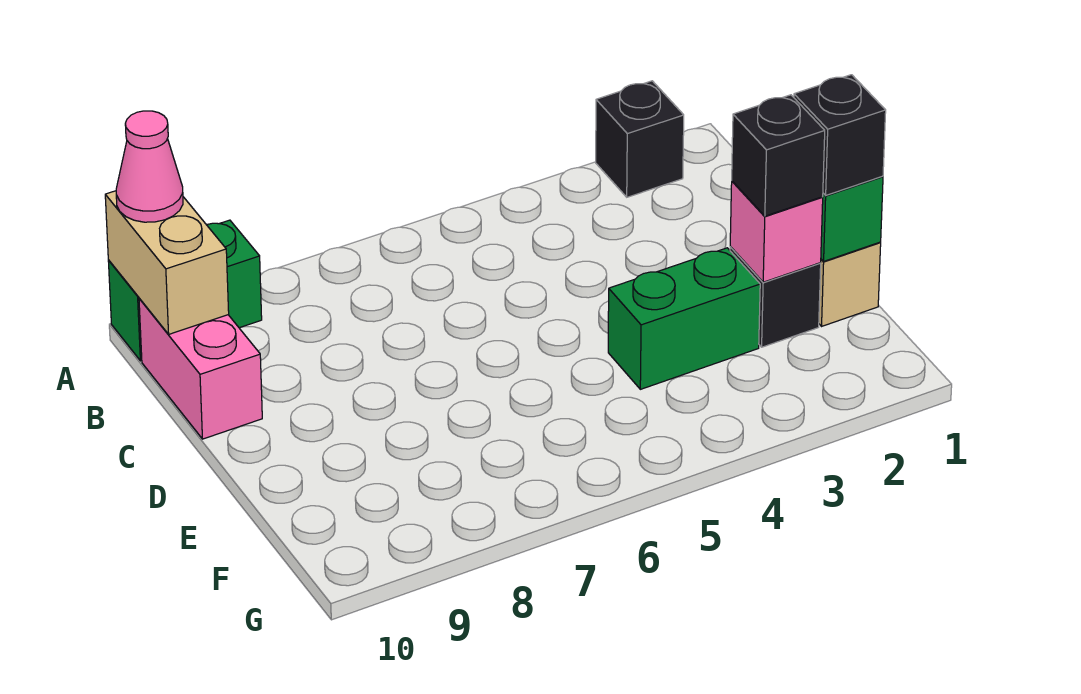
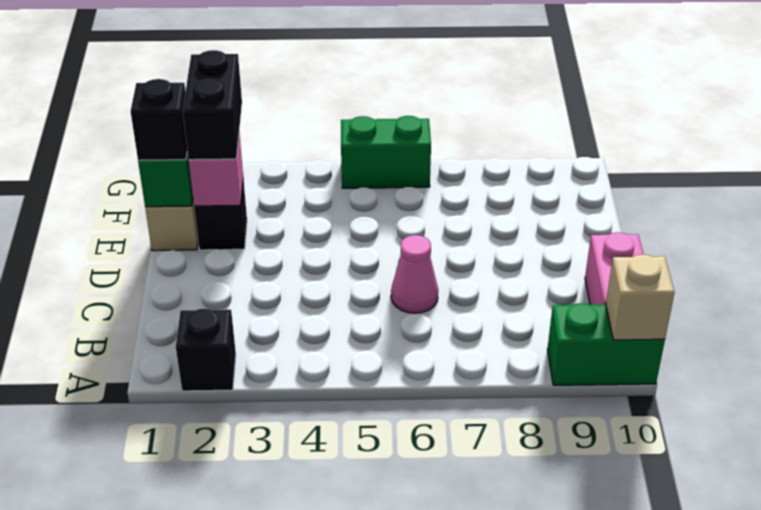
tan brick A10:B10 level 2 -> tan brick A10 level 2
pink cone A10 level 3 -> pink cone C6 level 1
black brick E2 level 3 -> black brick E2:F2 level 3
green brick E3:E4 level 1 -> green brick G5:G6 level 1

